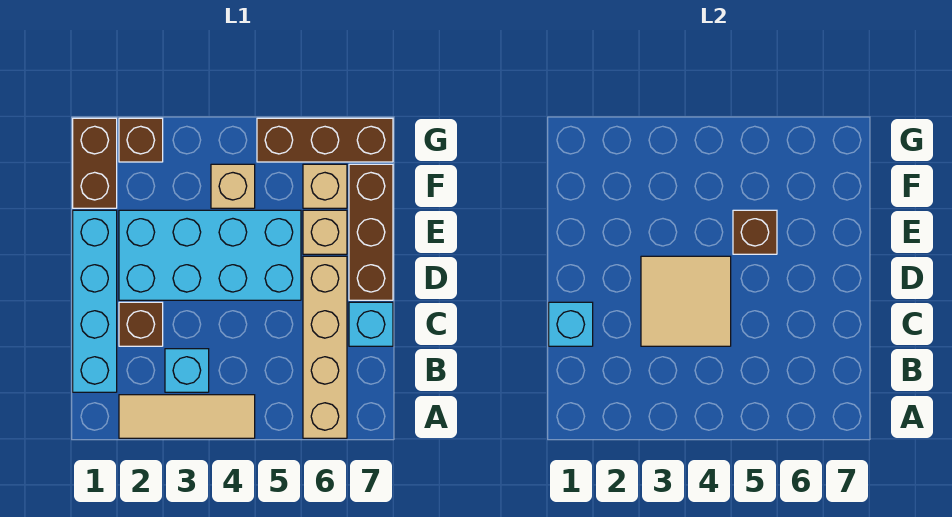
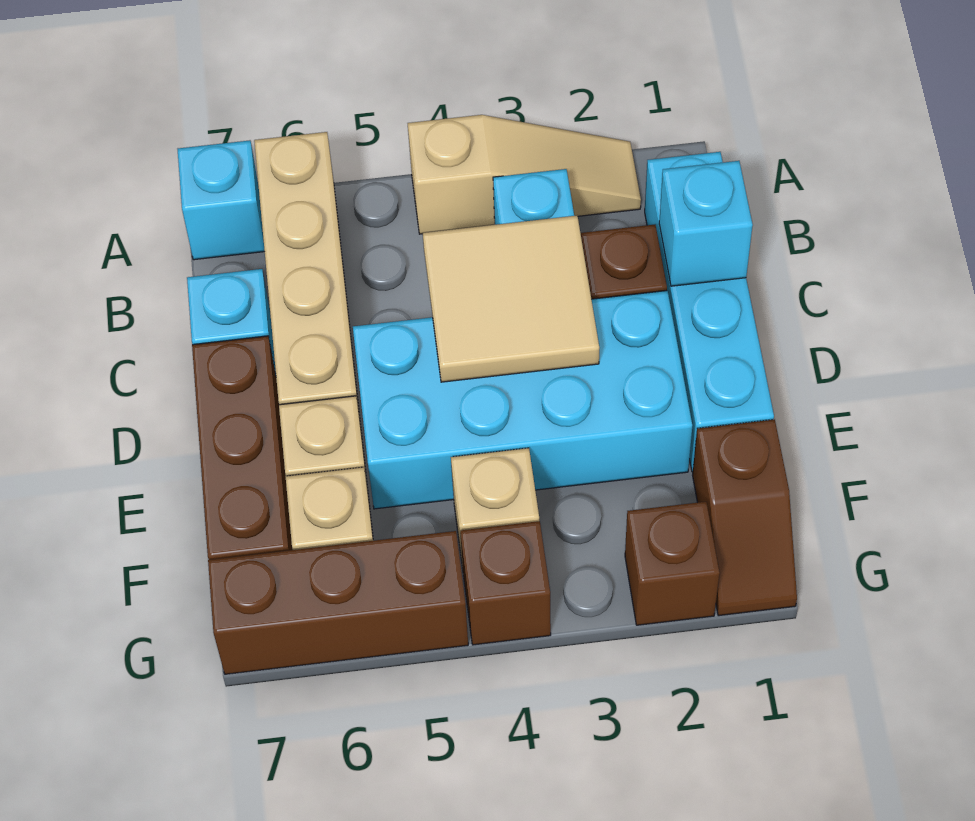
tan tile A2:A4 level 1 -> tan slope A2:A4 level 1 top 4
none -> cyan brick A7 level 1
brown brick E5 level 2 -> brown brick G4 level 1
brown brick F1:G1 level 1 -> brown slope F1:G1 level 1 top F

